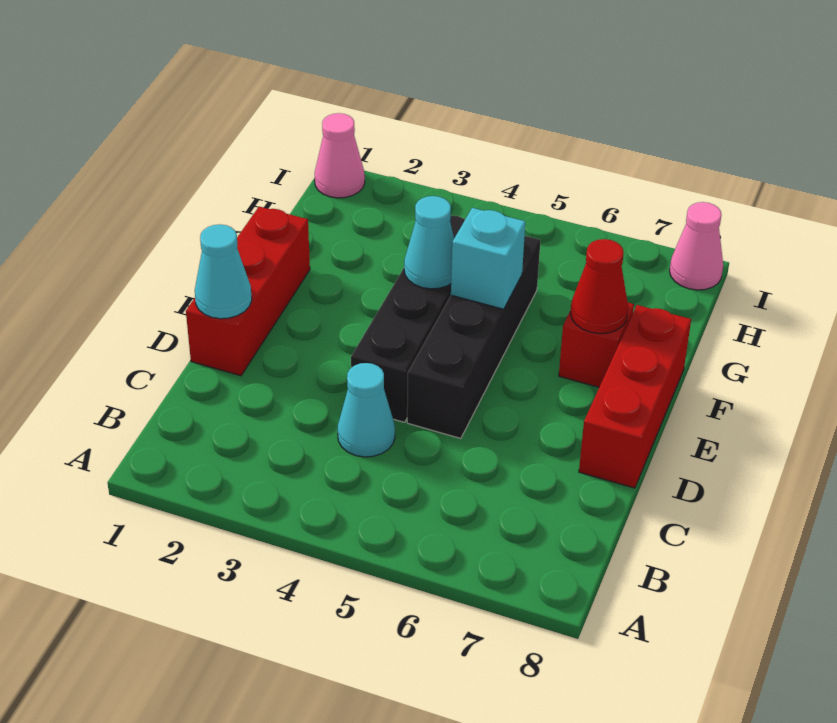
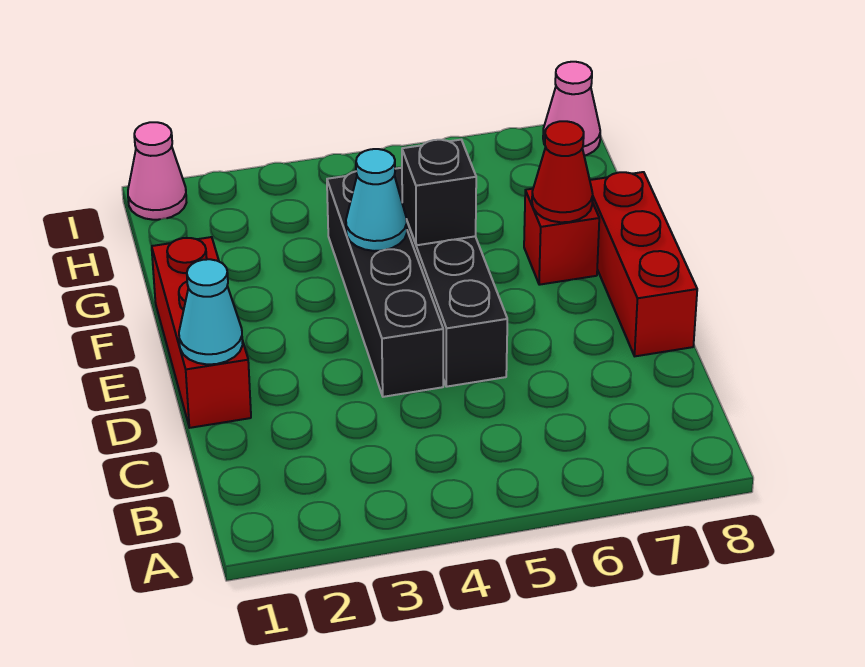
cyan cone C4 level 1 -> none
cyan brick F5 level 2 -> black brick F5 level 2

